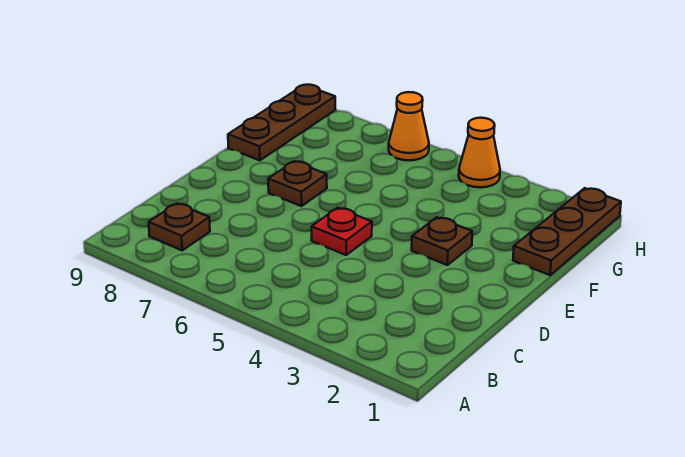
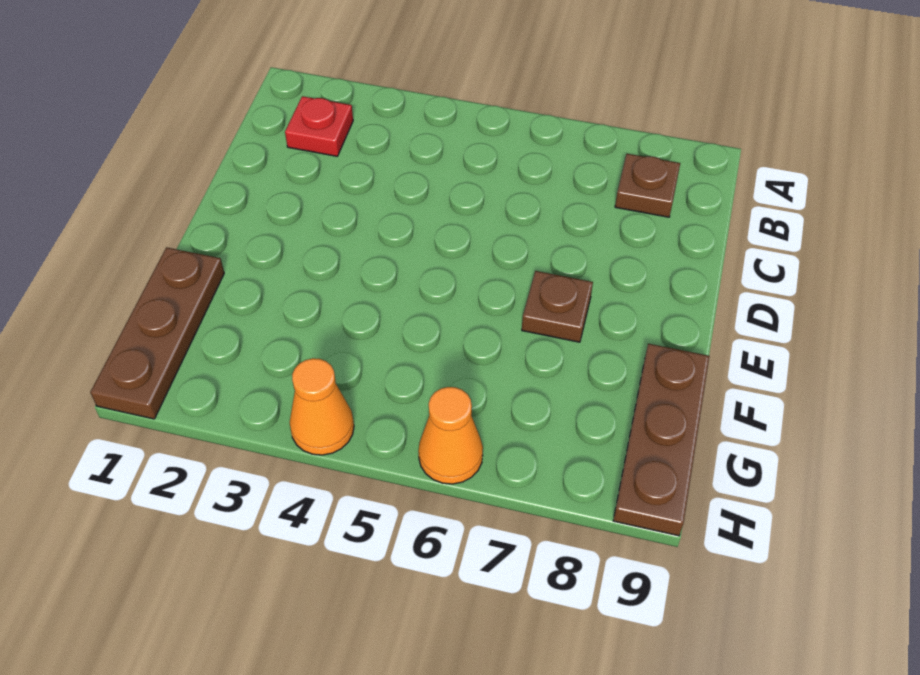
red plate D5 level 1 -> red plate B2 level 1
brown plate E3 level 1 -> none

